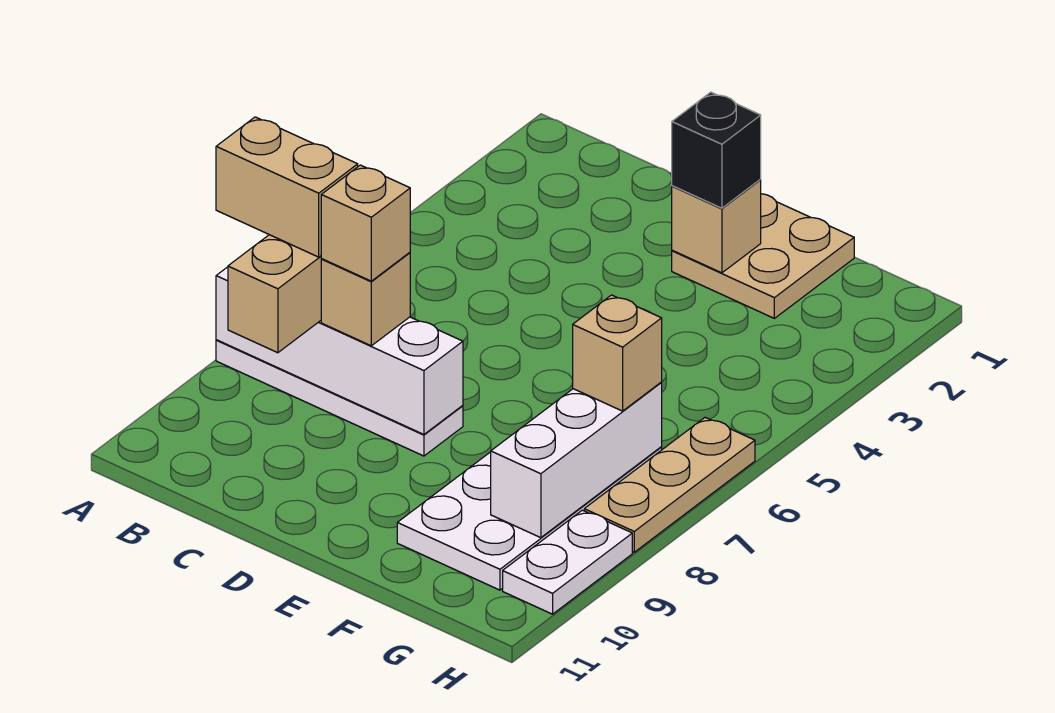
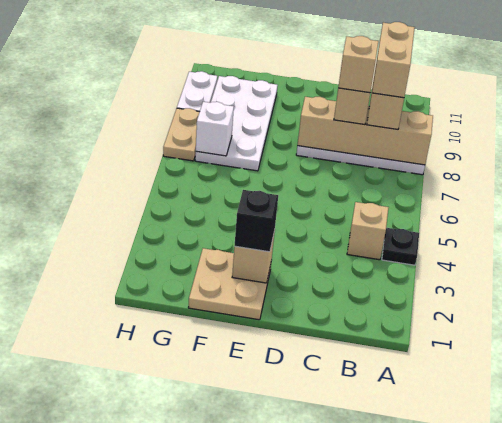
none -> black plate A4 level 1
white brick A8:D8 level 2 -> tan brick A8:D8 level 2
tan brick A8:B8 level 4 -> tan brick B8:B9 level 4
white brick G7:G9 level 2 -> white brick G7 level 2
tan brick G7 level 3 -> tan brick B4 level 1
tan plate H6:H8 level 1 -> tan plate H7:H8 level 1

